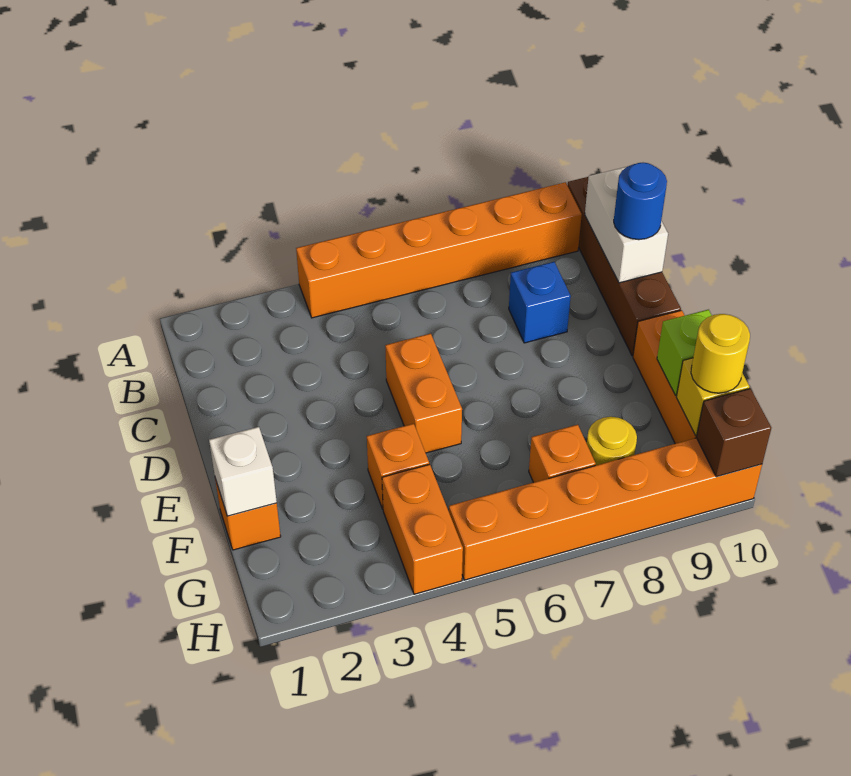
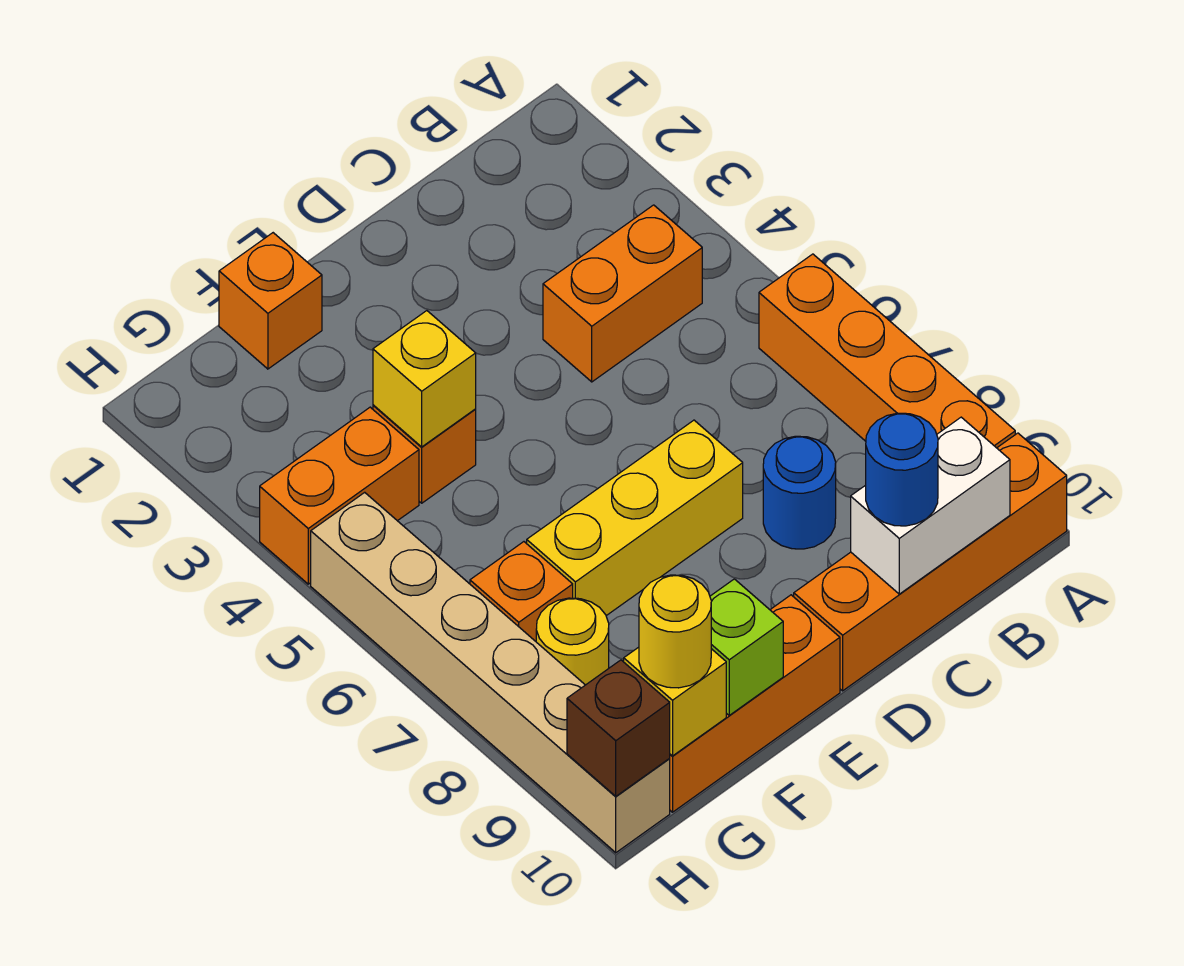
orange brick A4:A9 level 1 -> orange brick A6:A9 level 1
brown brick A10:D10 level 1 -> orange brick A10:D10 level 1
blue brick C8 level 1 -> blue round brick C8 level 1
orange brick D5:E5 level 1 -> orange brick B4:C4 level 1
none -> yellow brick D7:F7 level 1
white brick F1 level 2 -> none
none -> yellow brick F4 level 2
orange brick H5:H10 level 1 -> tan brick H5:H10 level 1

